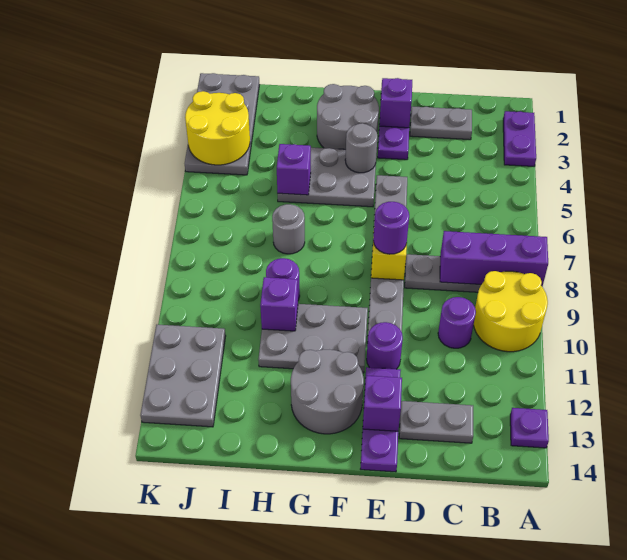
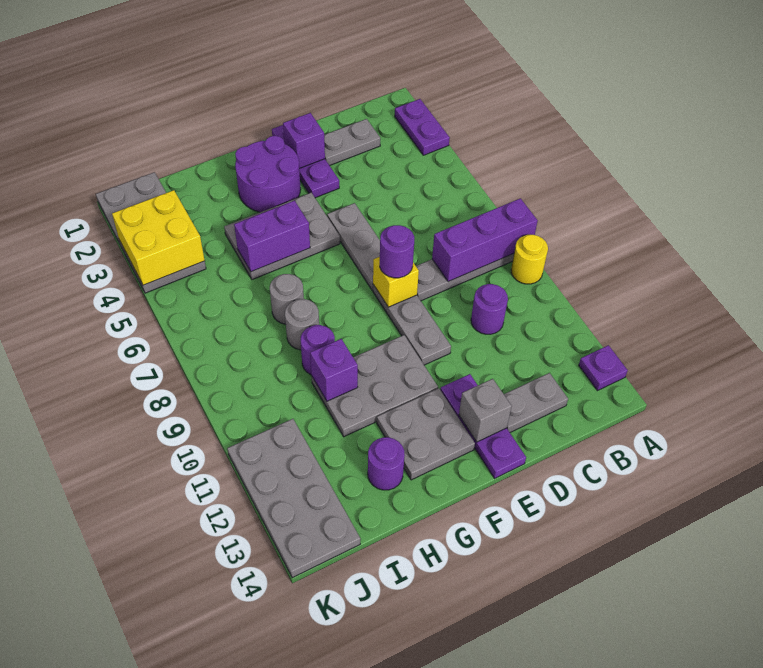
yellow round brick A9:B10 level 1 -> yellow round brick A9 level 1
purple round brick E11 level 1 -> purple round brick H13 level 1
purple brick E13 level 2 -> grey brick E13 level 2
grey round brick F2:G3 level 1 -> purple round brick F2:G3 level 1
grey round brick F4 level 2 -> grey round brick H8 level 1
grey round brick F12:G13 level 1 -> grey plate F12:G13 level 1
purple brick H5 level 2 -> purple brick G5:H5 level 2
yellow round brick J3:K4 level 2 -> yellow brick J3:K4 level 2
grey plate J11:K13 level 1 -> grey plate J11:K14 level 1

